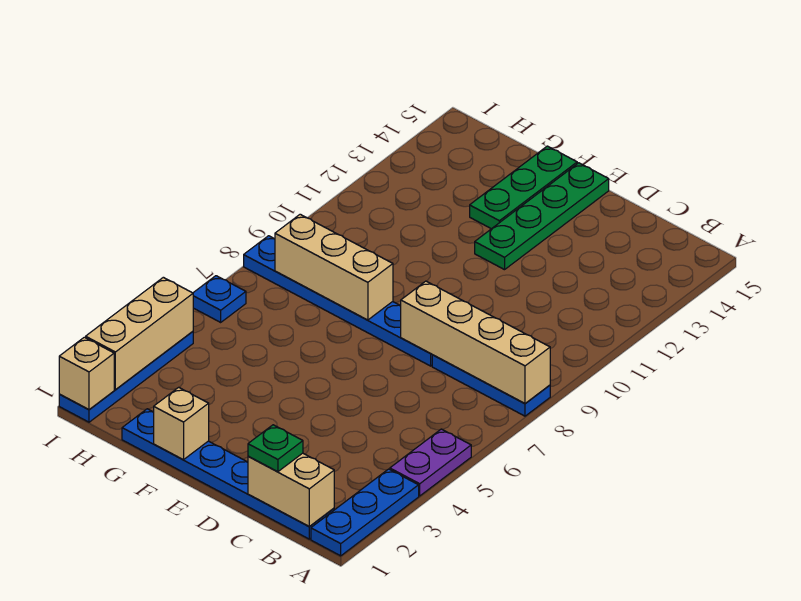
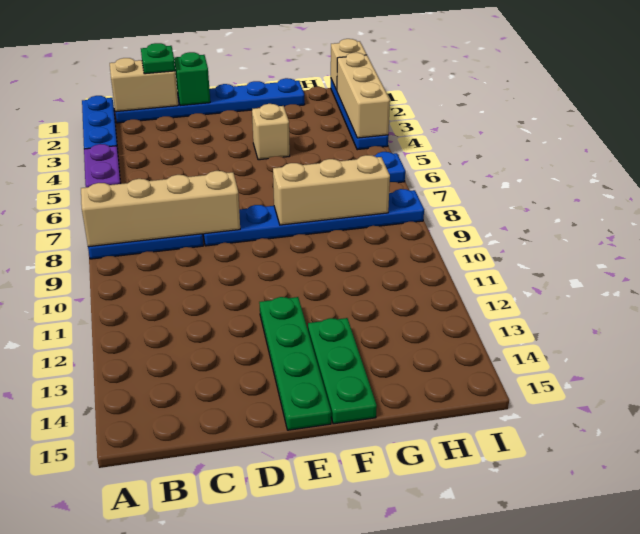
none -> green brick D1 level 2
tan brick F1 level 2 -> tan brick F4 level 1

